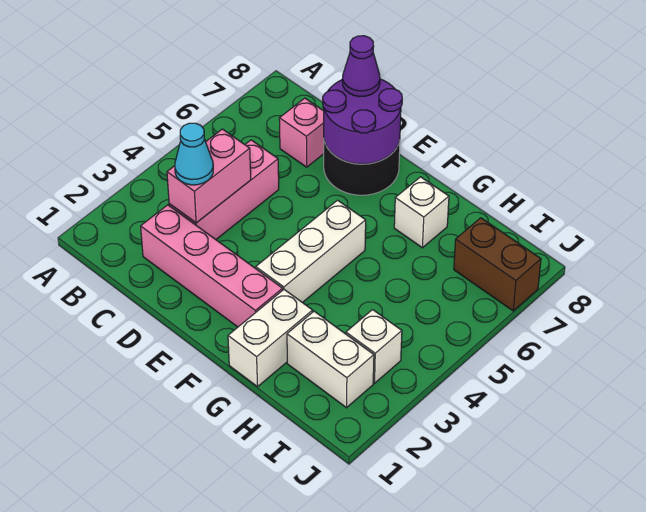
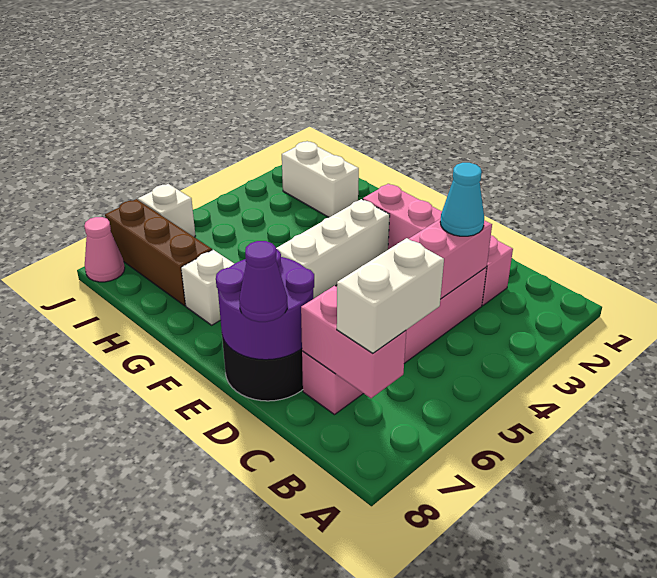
none -> pink brick B7:C7 level 2
white brick G1:G2 level 1 -> white brick B6:B7 level 3
white brick I3 level 1 -> white brick J6 level 1
brown brick I7:J7 level 1 -> brown brick H7:J7 level 1
none -> pink cone J8 level 1

